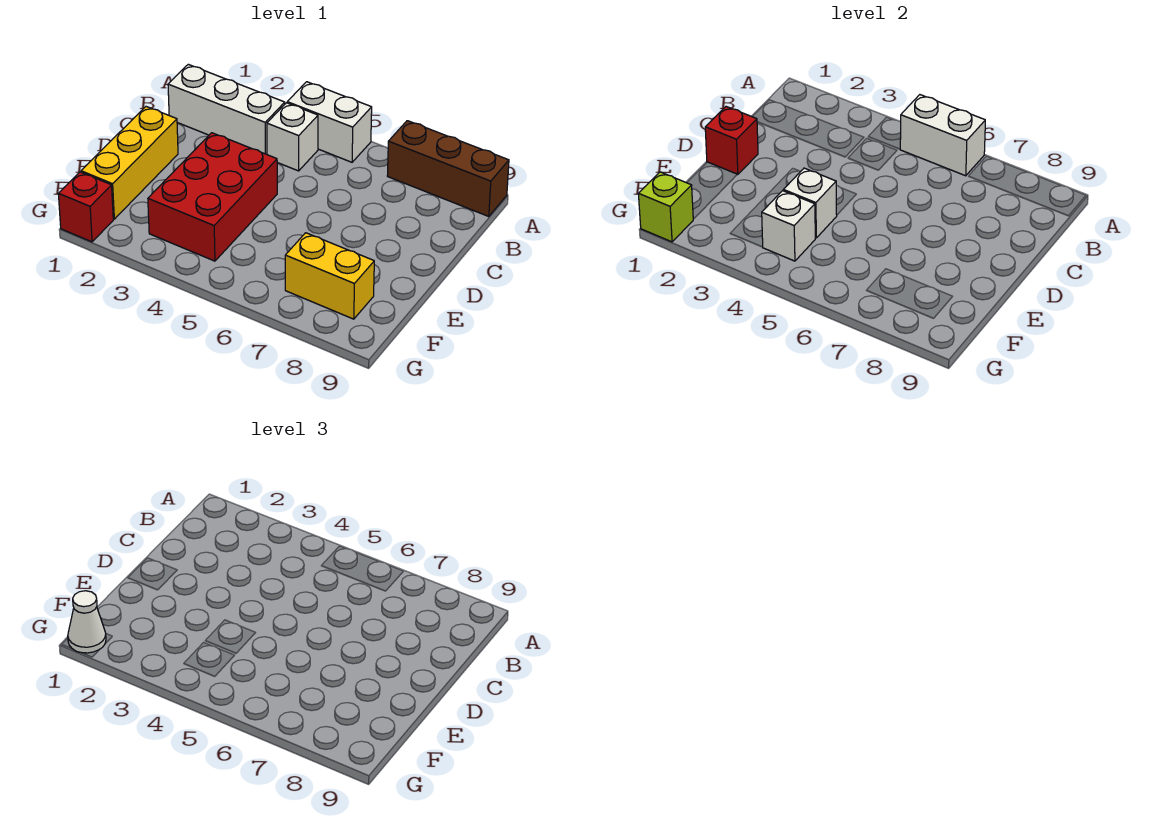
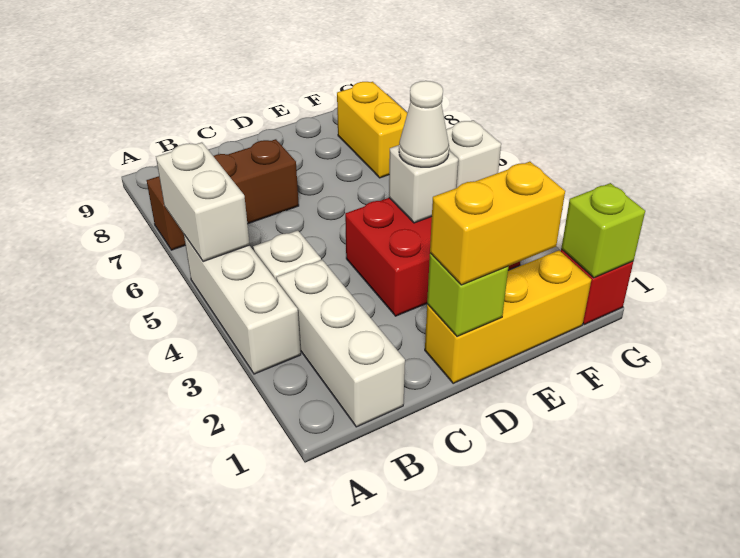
white brick A4:A5 level 1 -> white brick A3:A5 level 1
brown brick A7:A9 level 1 -> brown brick A7:C7 level 1
red brick D1 level 2 -> lime brick D1 level 2
none -> yellow brick D1:E1 level 3
white cone G1 level 3 -> white cone E4 level 3

